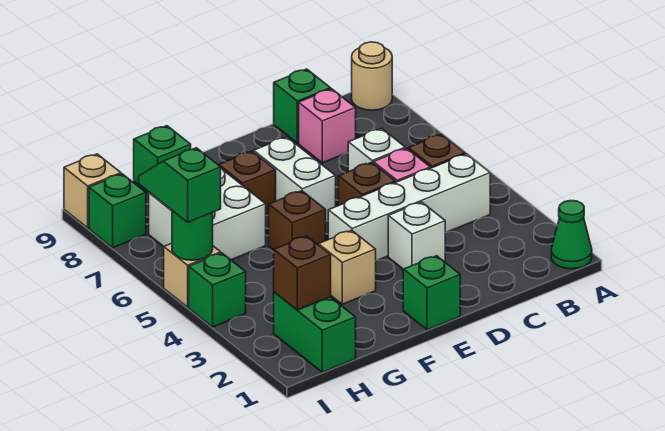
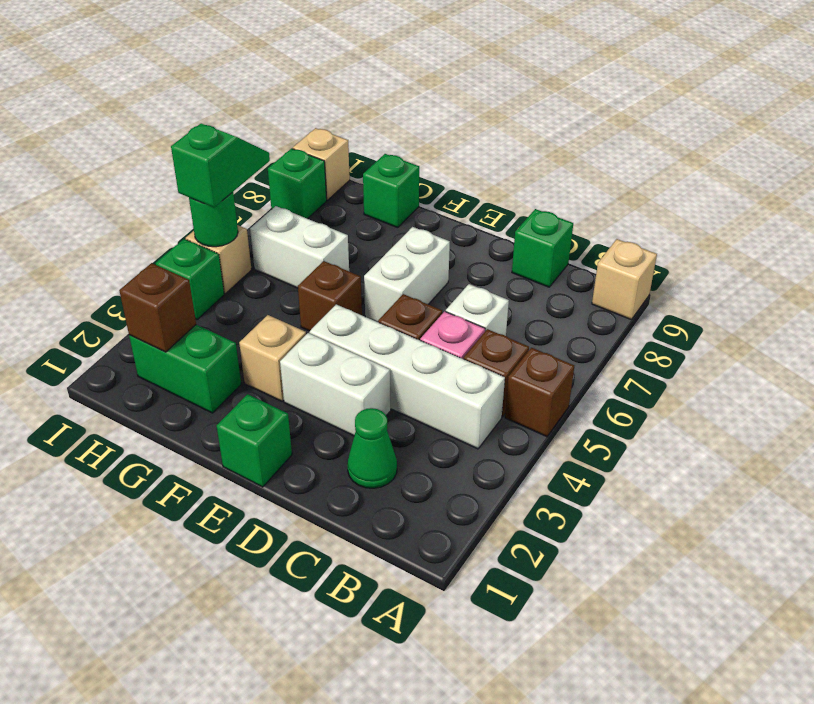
green cone A1 level 1 -> green cone C2 level 1
tan round brick A9 level 1 -> tan brick A9 level 1
pink brick C8 level 1 -> none
white brick D3 level 1 -> white brick D3:E3 level 1
brown brick F7 level 1 -> brown brick A5 level 1
white brick G6:H7 level 1 -> white brick G6:H6 level 1
green brick H1:H2 level 1 -> green brick G2:H2 level 1

